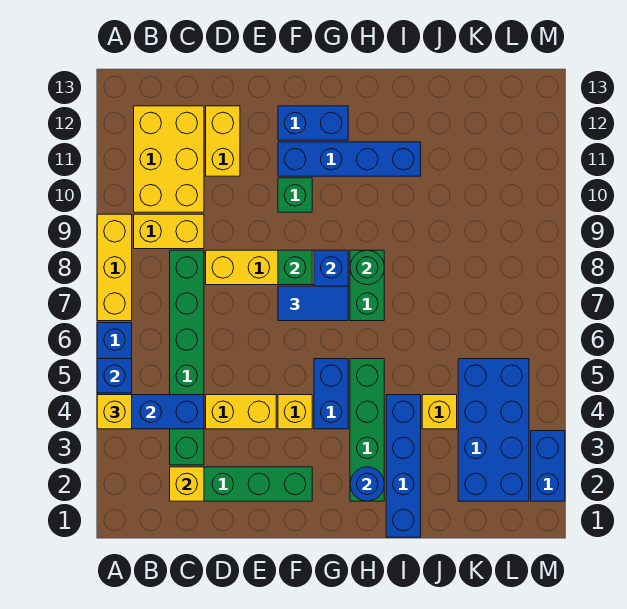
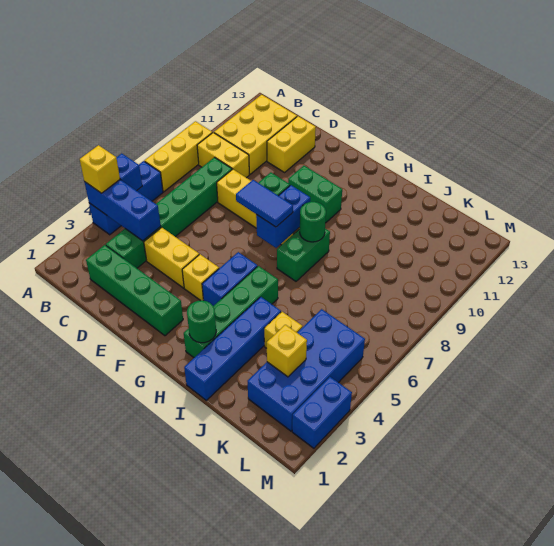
yellow brick C2 level 2 -> yellow brick K3 level 2
green brick F10 level 1 -> green brick F10:G10 level 1
blue brick F11:I11 level 1 -> none
blue brick F12:G12 level 1 -> none
blue round brick H2 level 2 -> green round brick H2 level 2

